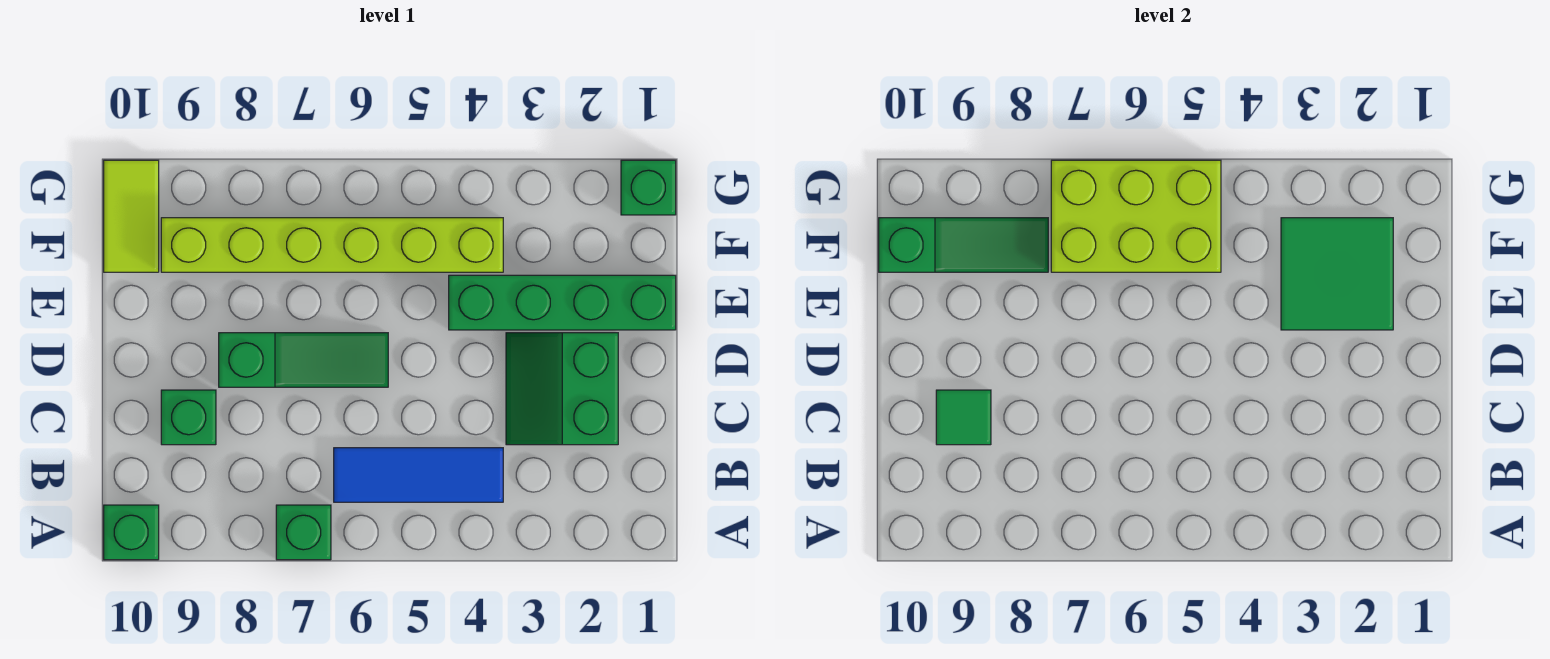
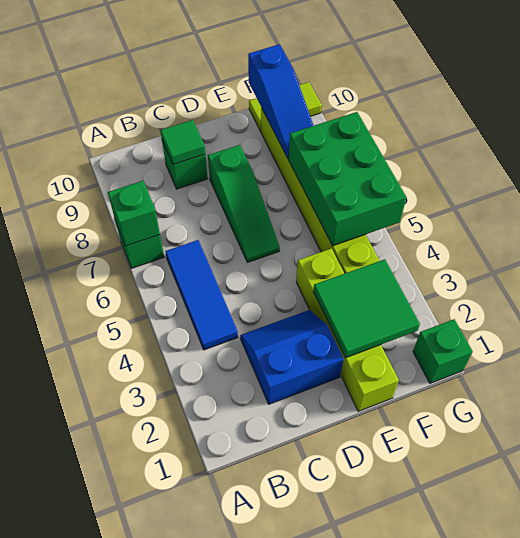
green brick A10 level 1 -> green brick A7 level 2
green slope C2:D3 level 1 top 2 -> blue slope C2:D3 level 1 top 2
green brick E1:E4 level 1 -> lime brick E1:E4 level 1
lime brick F5:G7 level 2 -> green brick F5:G7 level 2
green slope F8:F10 level 2 top 10 -> blue slope F8:F10 level 2 top 10

